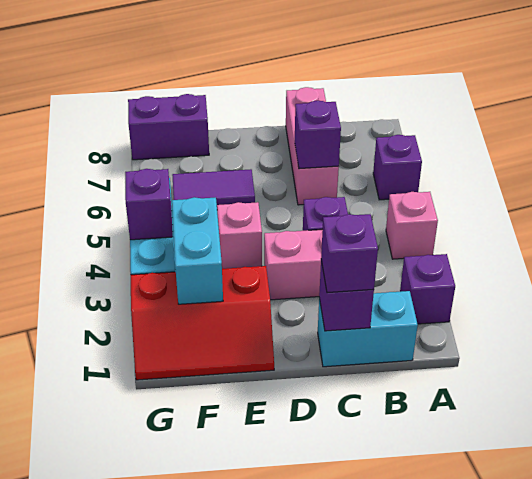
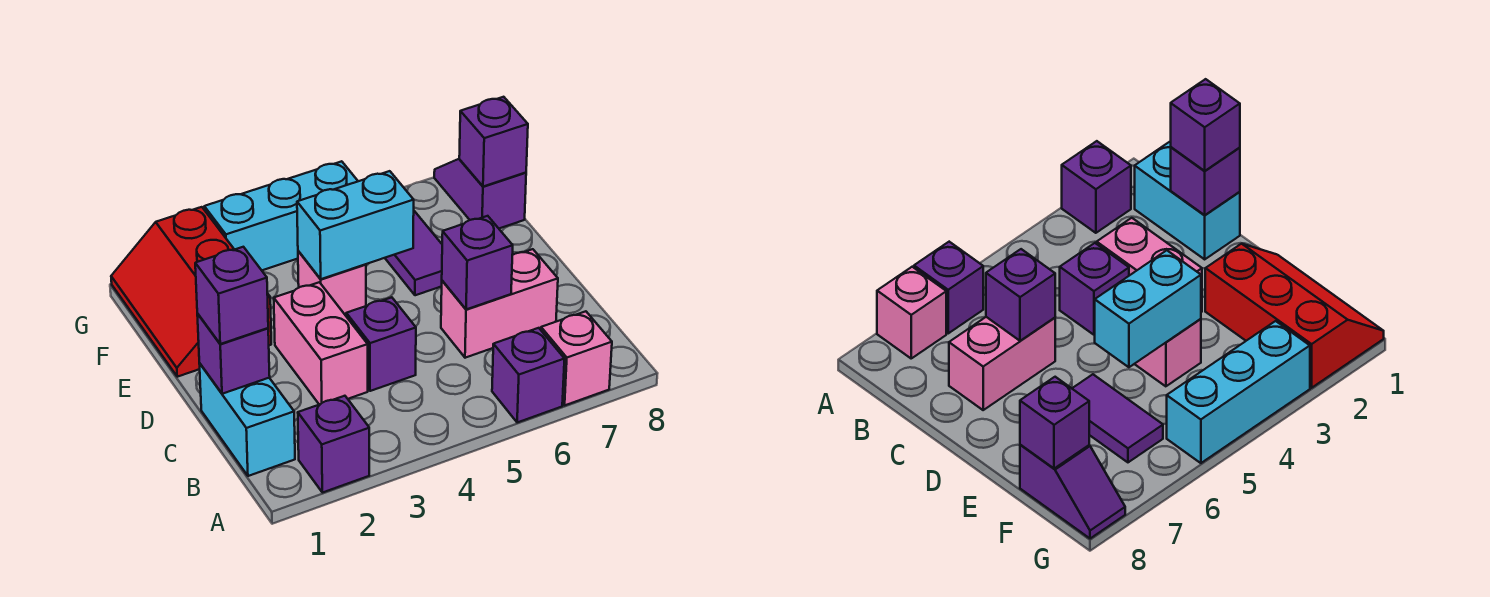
pink brick A4 level 1 -> pink brick A7 level 1
pink brick C6:C8 level 1 -> pink brick C6:C7 level 1
cyan brick F2:F3 level 2 -> cyan brick E4:E5 level 2
purple brick F8:G8 level 1 -> purple slope F8:G8 level 1 top F
purple brick G4 level 2 -> purple brick F8 level 2

